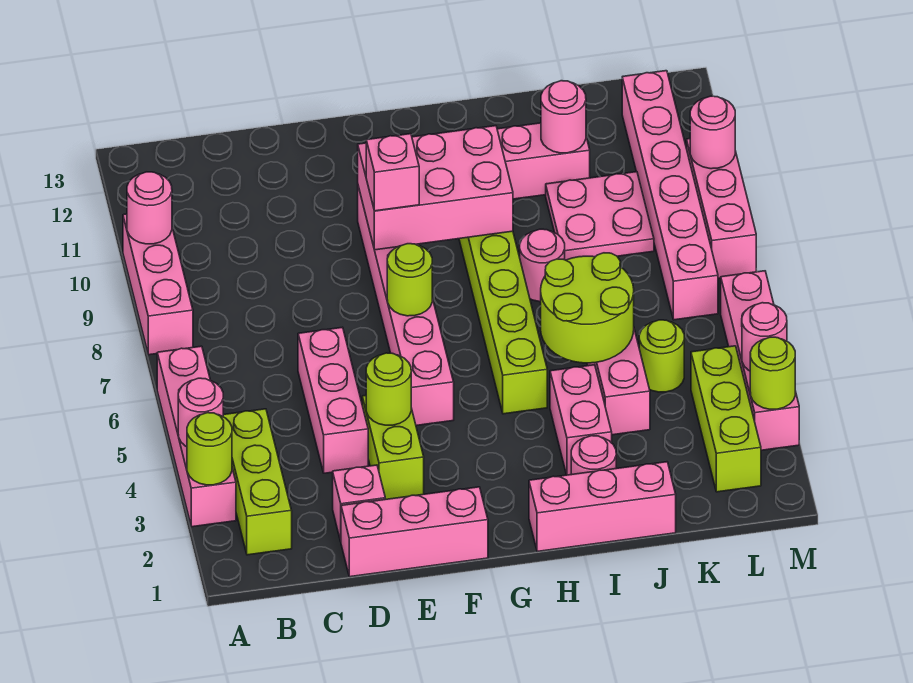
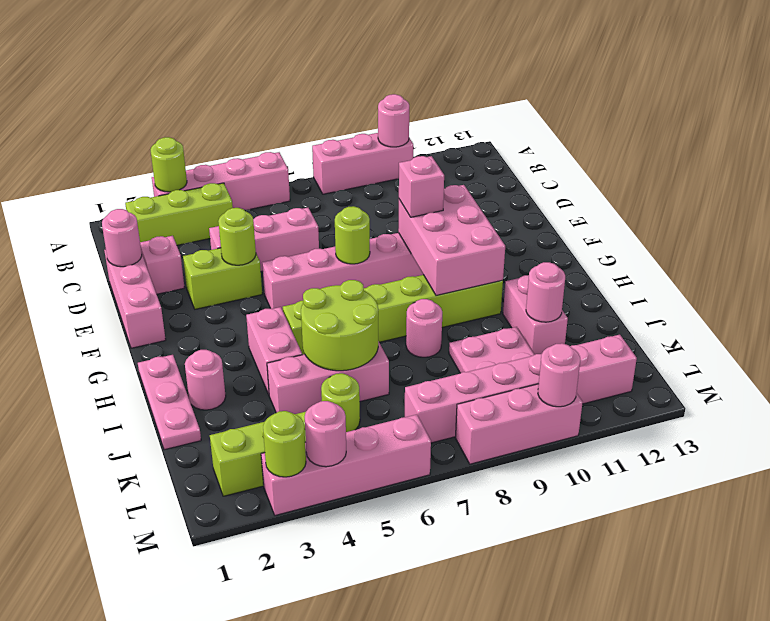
pink round brick A4 level 2 -> pink round brick D1 level 2
pink brick H1:J1 level 1 -> pink plate H1:J1 level 1
pink brick I3:I4 level 1 -> pink brick H4:I4 level 1

